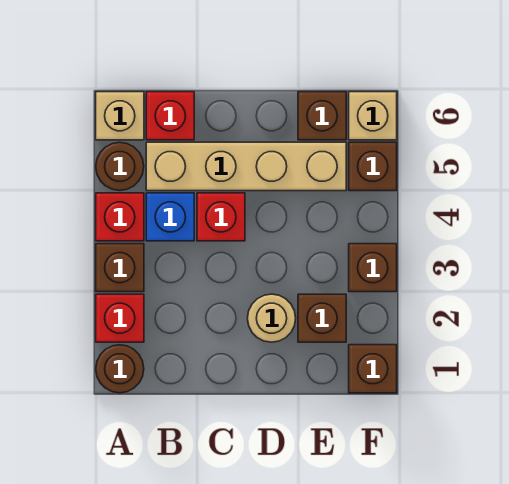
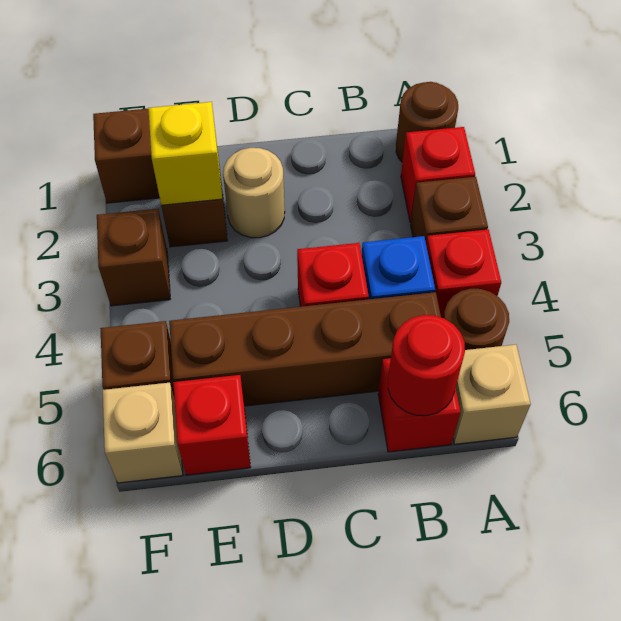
tan brick B5:E5 level 1 -> brown brick B5:E5 level 1
none -> red round brick B6 level 2
none -> yellow brick E2 level 2
brown brick E6 level 1 -> red brick E6 level 1

